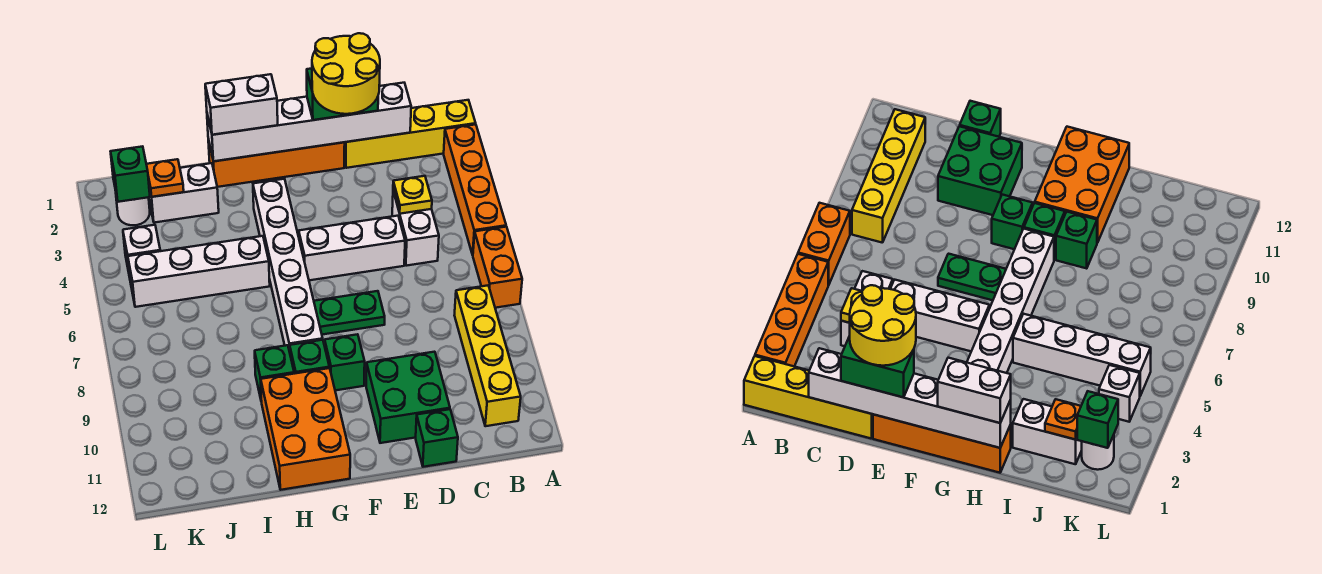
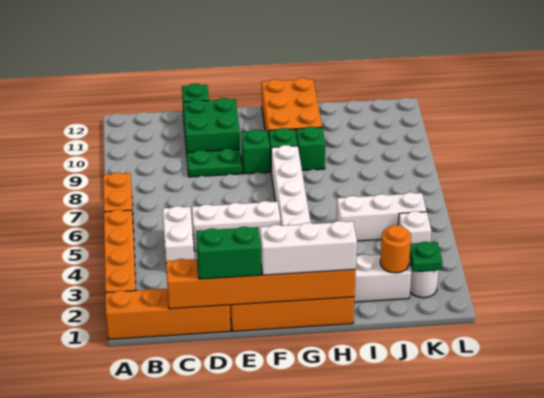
yellow brick A1:D1 level 1 -> orange brick A1:D1 level 1
yellow brick B8:B11 level 1 -> none
white brick C1:H1 level 2 -> orange brick C1:H1 level 2
yellow plate C4 level 2 -> none
yellow round brick D1:E2 level 4 -> none
green plate E7:F7 level 1 -> green plate D9:E9 level 1
white brick G1:H1 level 3 -> white brick F1:H1 level 3
white brick H5:K5 level 1 -> white brick I5:K5 level 1
orange plate J2 level 2 -> orange round brick J2 level 2
green brick K2 level 2 -> green plate K2 level 2

